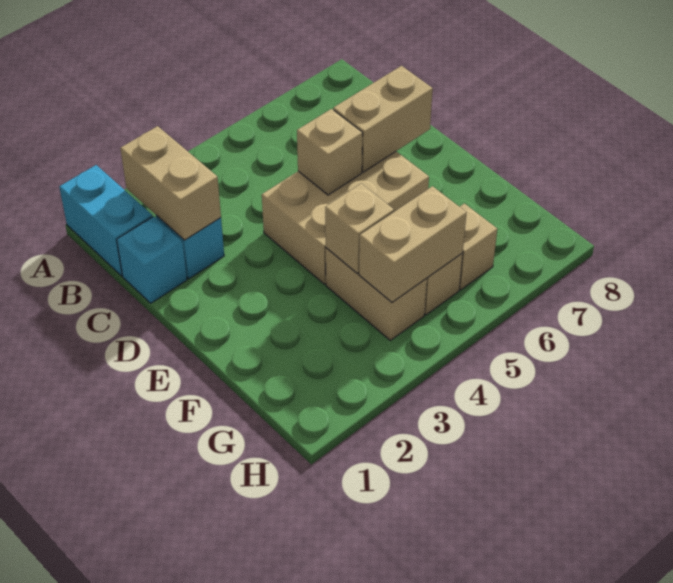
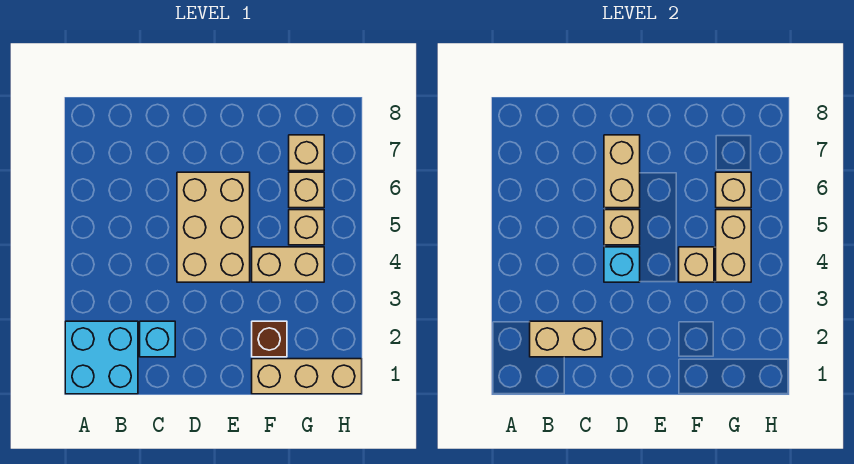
cyan brick A1:B1 level 1 -> cyan brick A1:B2 level 1
cyan brick C1 level 1 -> cyan brick D4 level 2
none -> tan brick F1:H1 level 1
none -> brown brick F2 level 1
none -> tan brick G6 level 2
none -> tan brick G7 level 1

